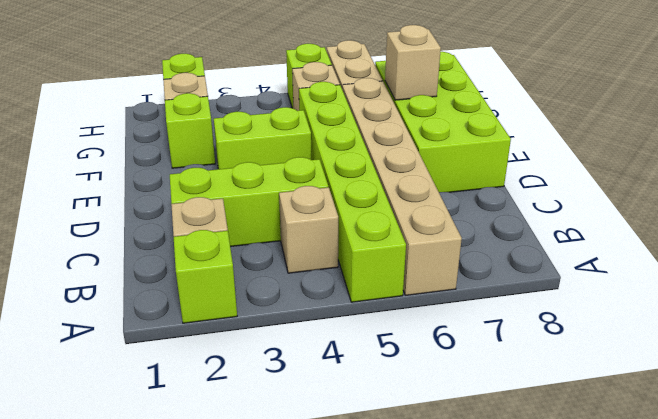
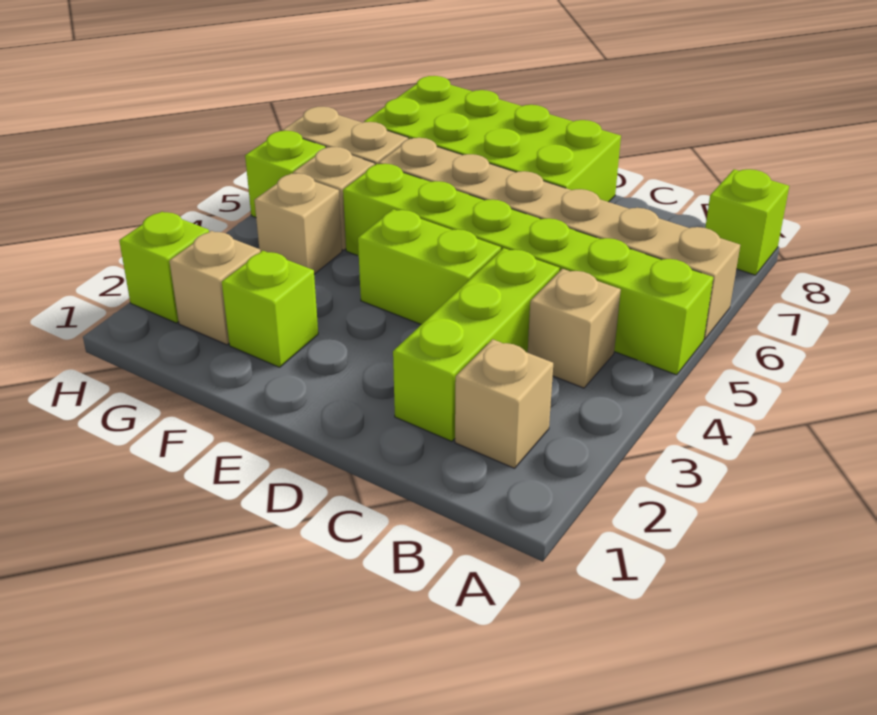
lime brick A2 level 1 -> lime brick A8 level 1
lime brick E3:E4 level 1 -> lime brick D4:E4 level 1
tan brick F7 level 2 -> tan brick G4 level 1

